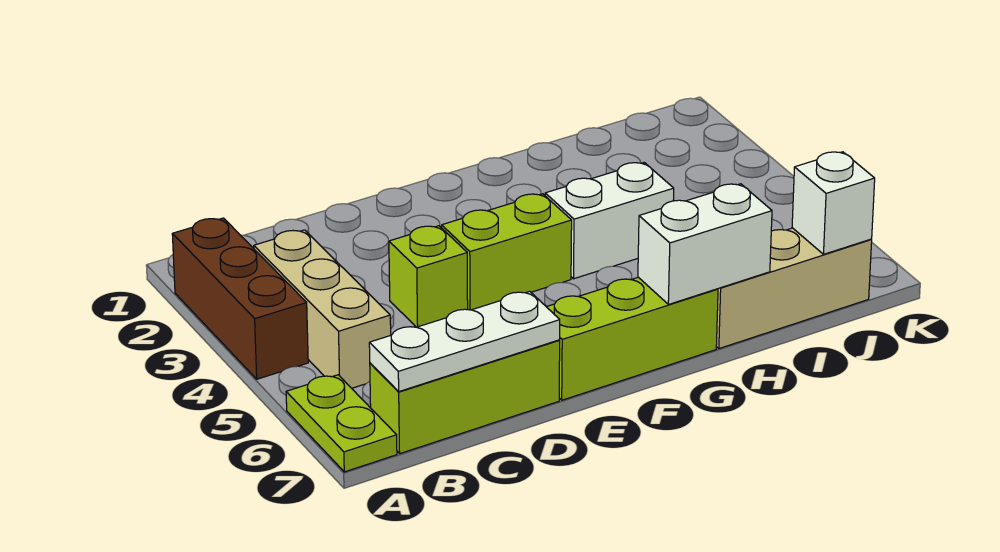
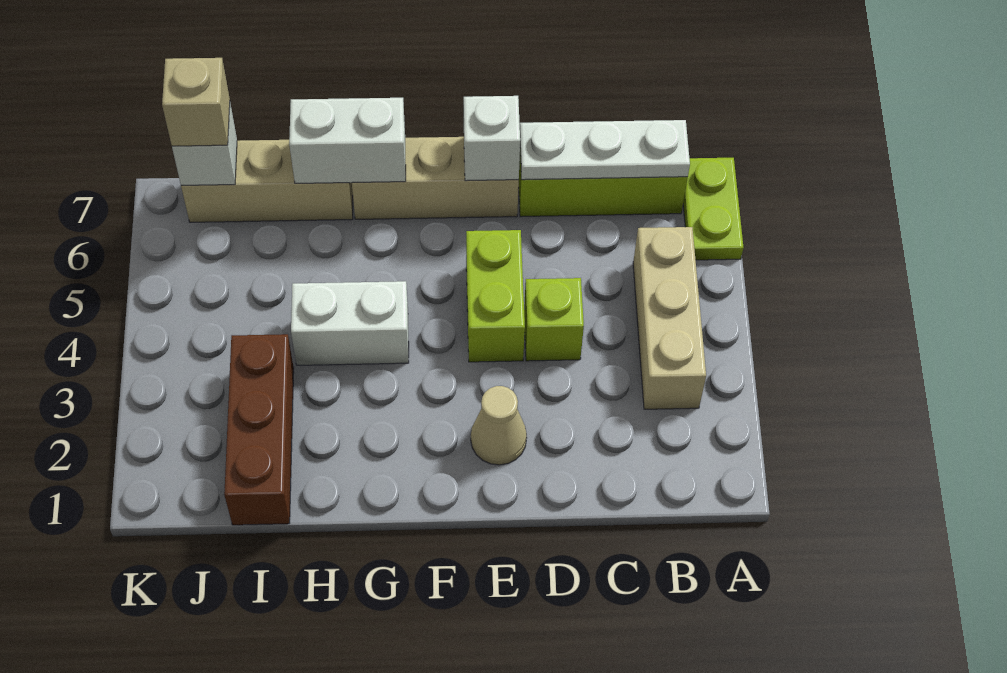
brown brick A2:A4 level 1 -> brown brick I1:I3 level 1
none -> tan cone E2 level 1
lime brick E4:F4 level 1 -> lime brick E4:E5 level 1
lime brick E7:G7 level 1 -> tan brick E7:G7 level 1
none -> white brick E7 level 2
none -> tan brick J7 level 3

